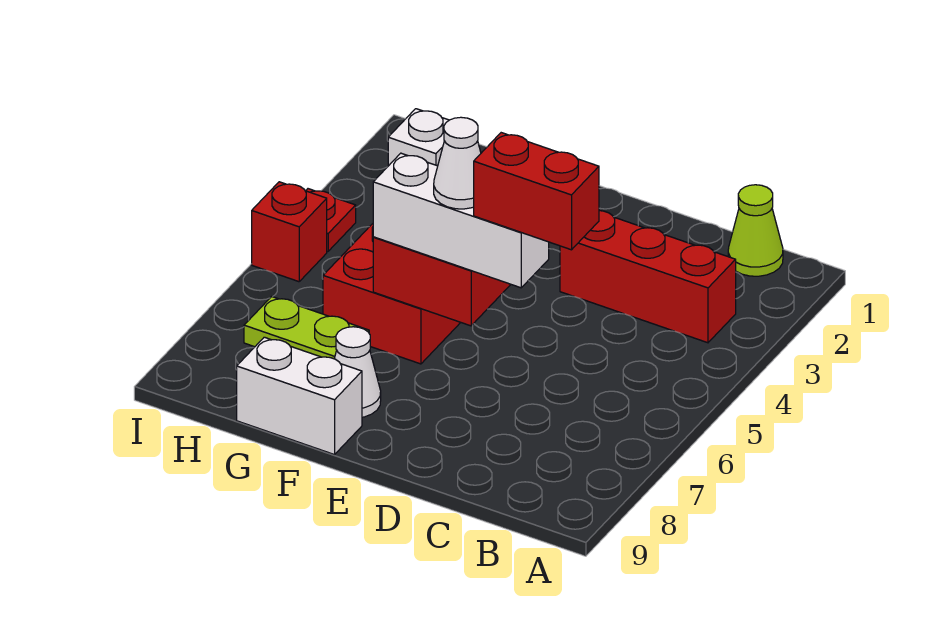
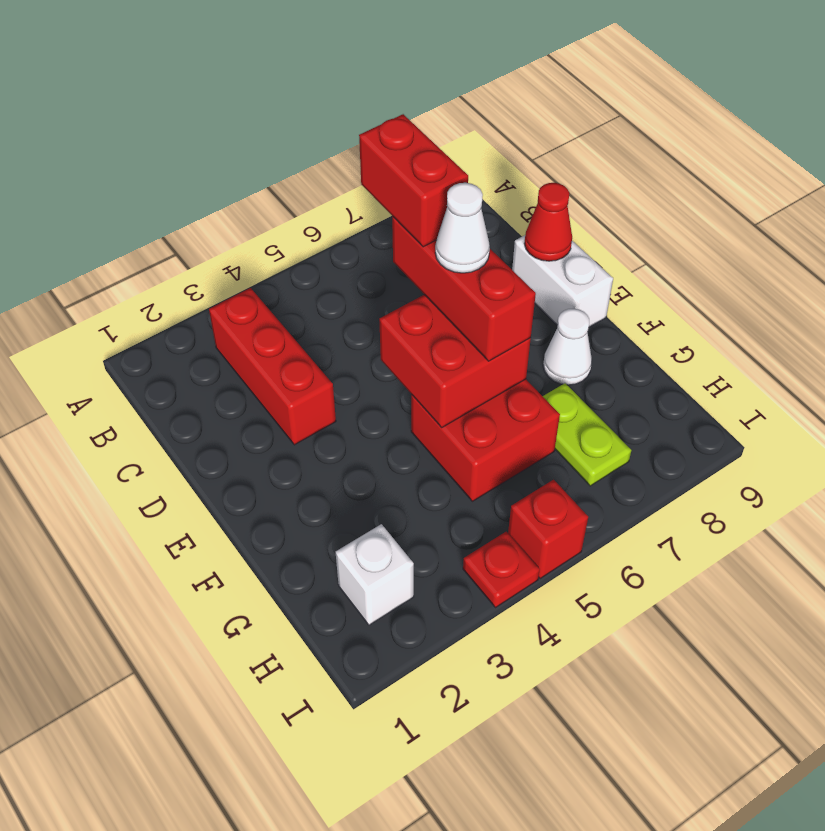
lime cone B1 level 1 -> none
white brick D6:F6 level 3 -> red brick D6:F6 level 3
none -> red cone D9 level 2
white brick F9:G9 level 1 -> white brick D9:E9 level 1

